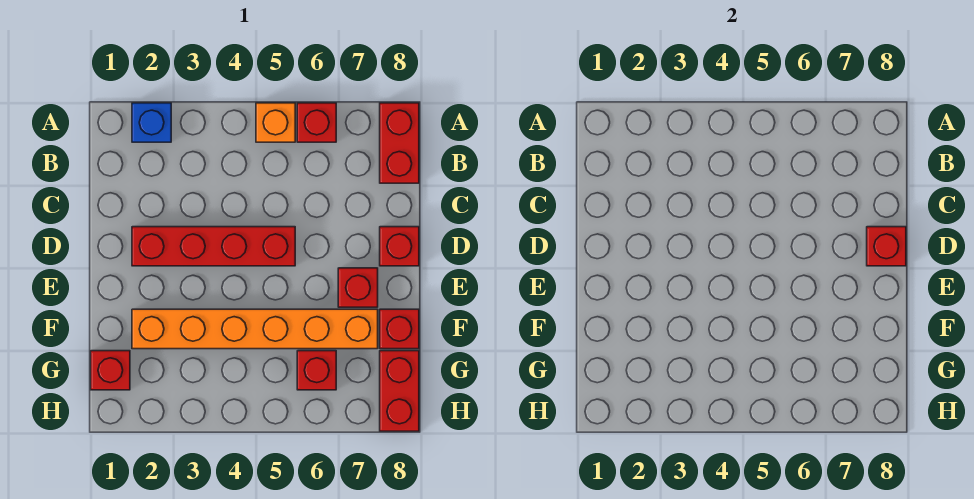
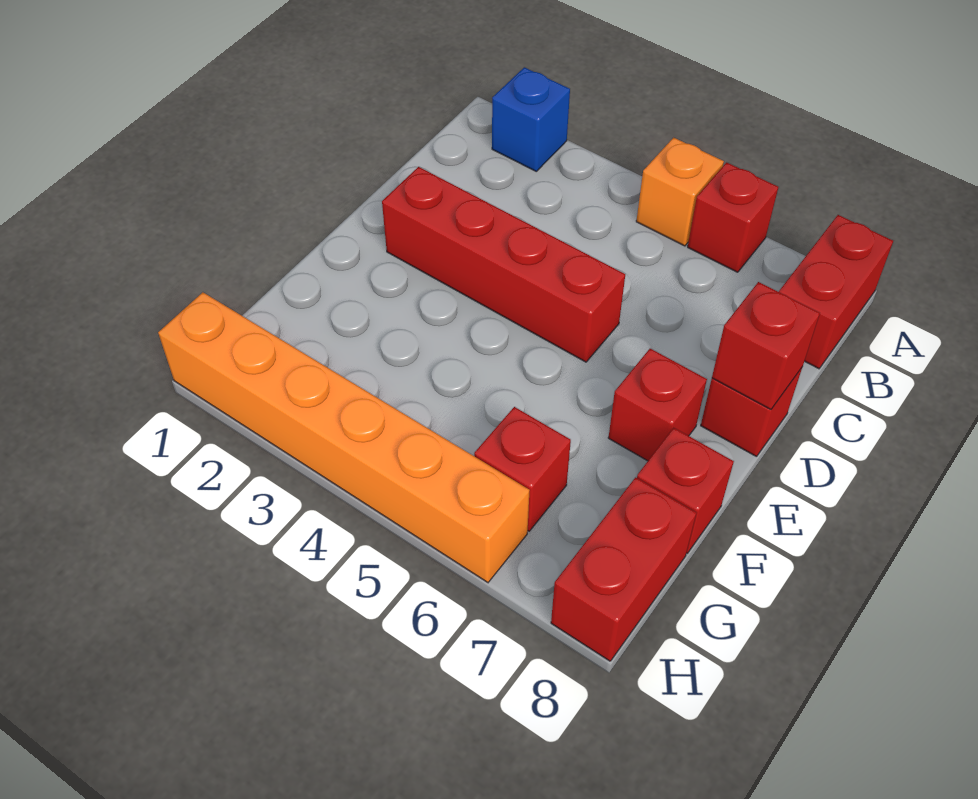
orange brick F2:F7 level 1 -> orange brick H1:H6 level 1
red brick G1 level 1 -> none

